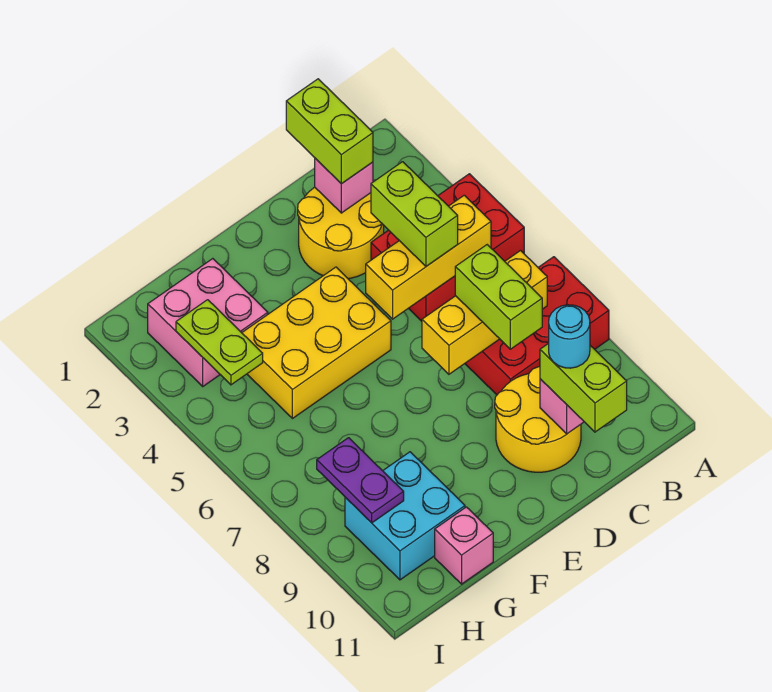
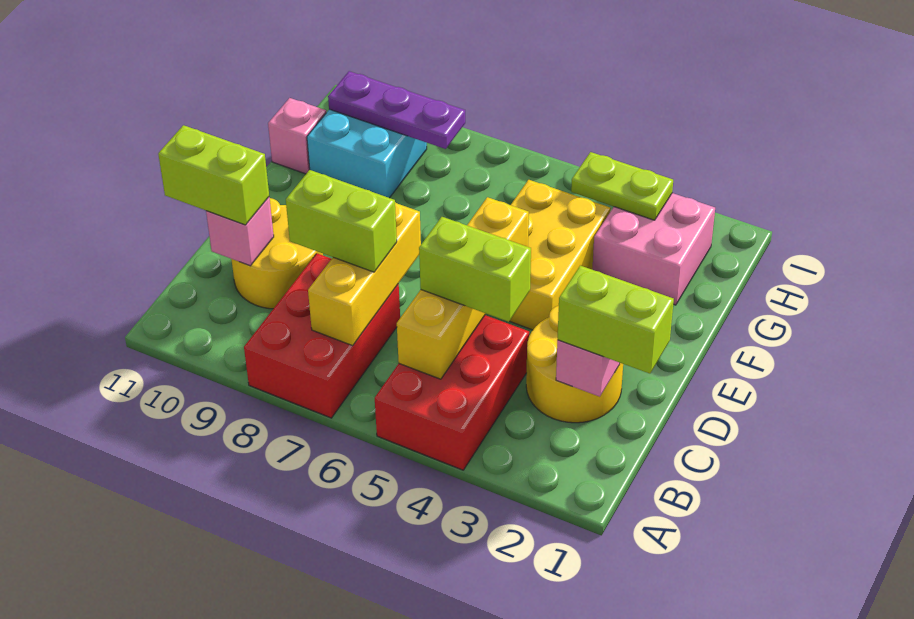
yellow brick B5:D5 level 2 -> yellow brick B5:E5 level 2
cyan round brick C10 level 4 -> none
purple plate H8:H9 level 2 -> purple plate H8:H10 level 2

